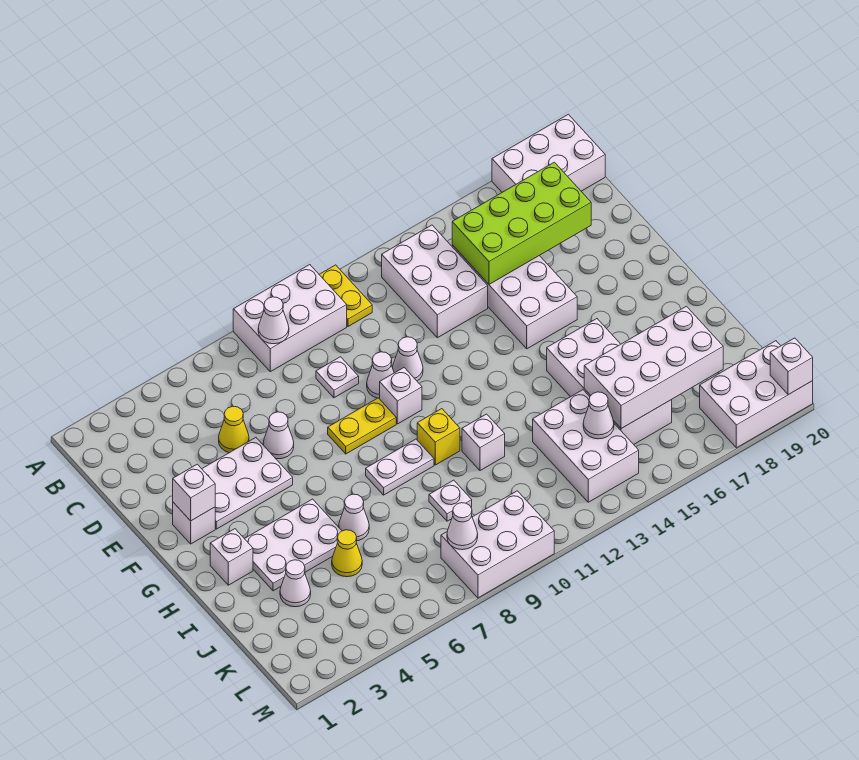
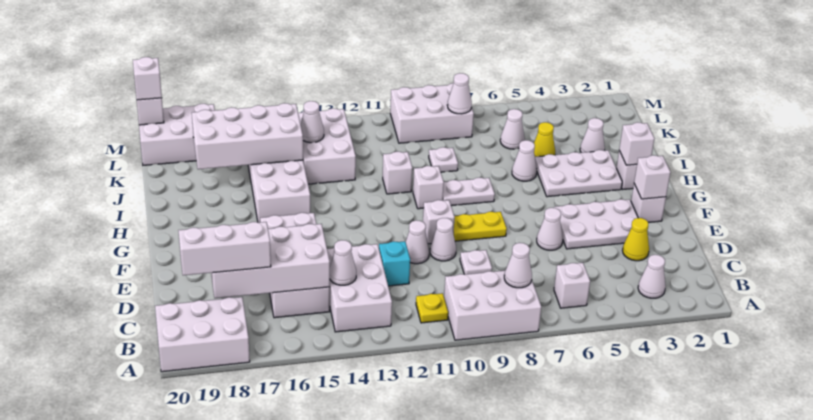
yellow plate A11:B11 level 1 -> yellow plate B11 level 1
none -> white cone B3 level 1
none -> white brick B6 level 1
none -> white cone C14 level 2
lime brick C15:D18 level 2 -> white brick C15:D18 level 2
none -> white brick C17:C19 level 3
yellow cone D5 level 1 -> yellow cone D3 level 1
none -> cyan brick D12 level 1
none -> white brick H2 level 2
yellow brick H10 level 1 -> white brick H10 level 1
none -> white cone K6 level 1
none -> white brick M20 level 3

